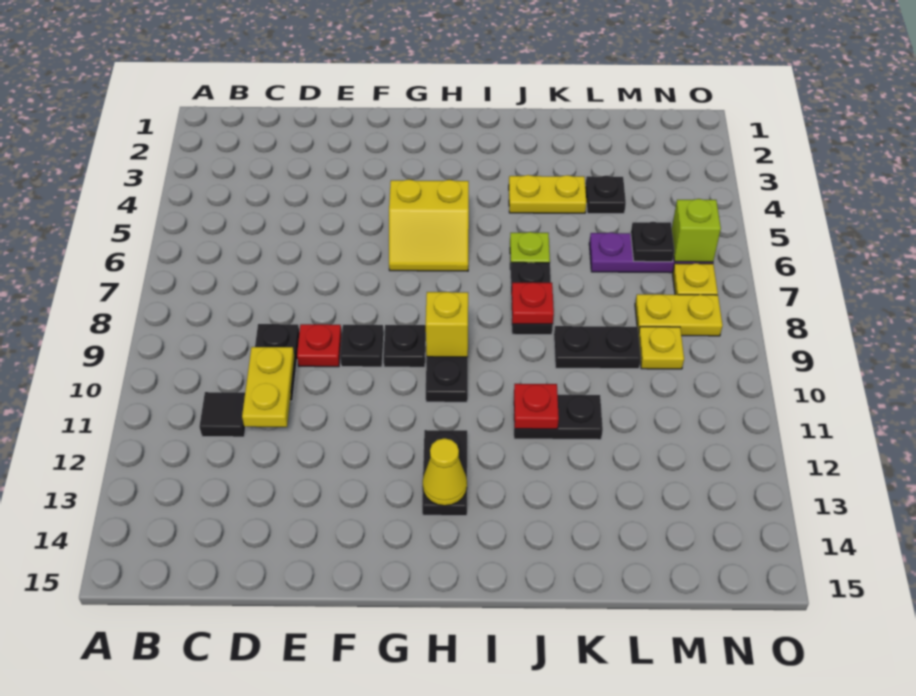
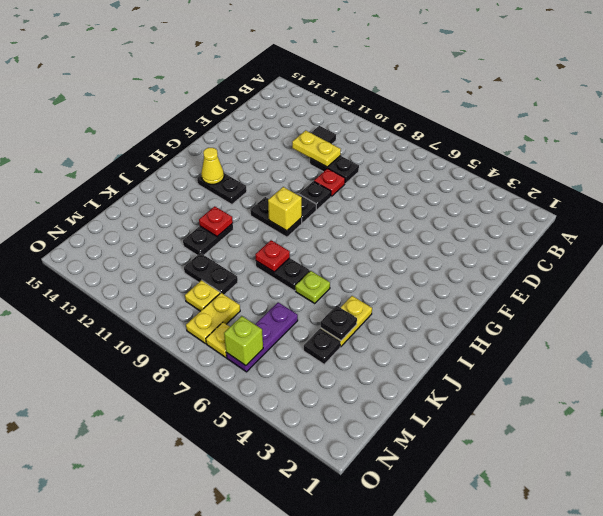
yellow slope G5:H6 level 1 top 5 -> none
black plate K9:L9 level 1 -> black plate L9:L10 level 1
black plate M6 level 2 -> black plate K4 level 2

